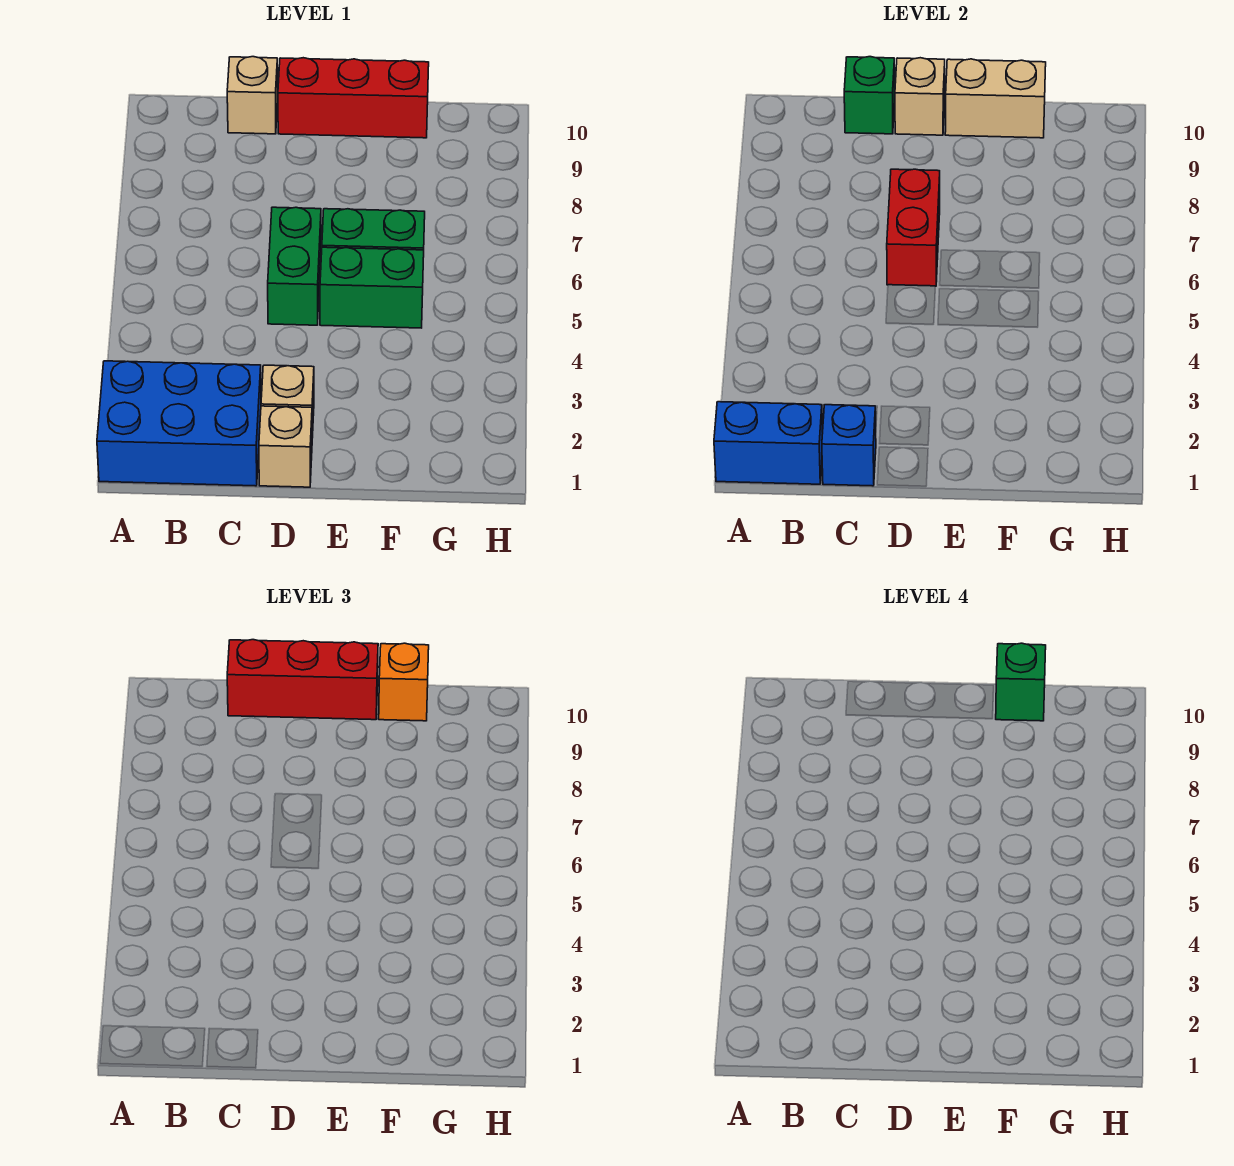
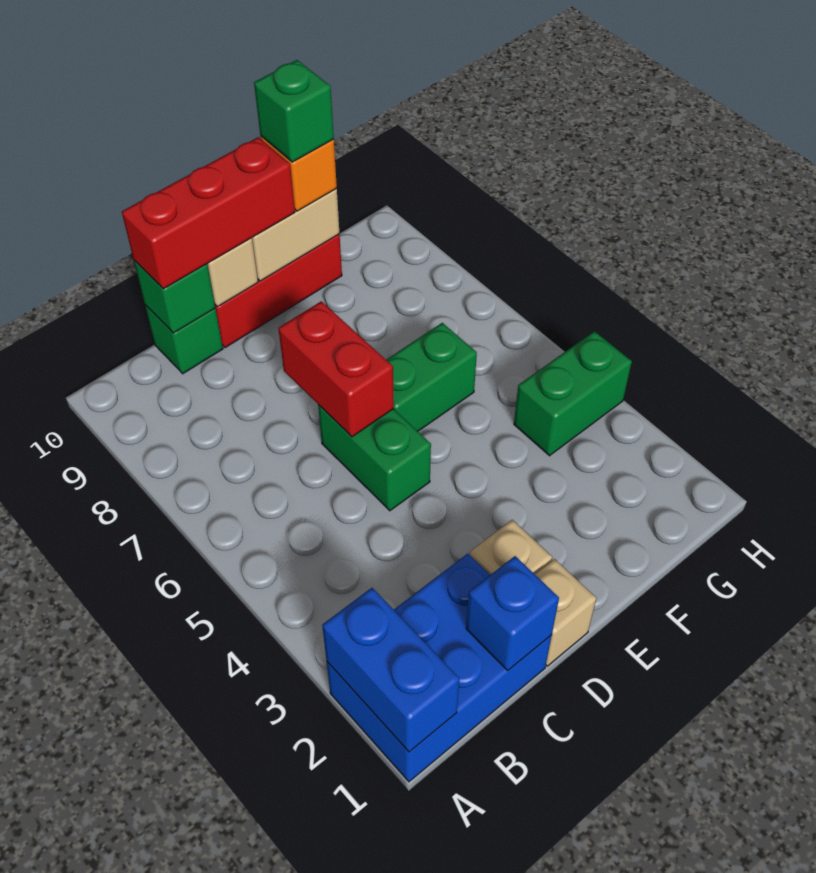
blue brick A1:B1 level 2 -> blue brick A1:A2 level 2
tan brick C10 level 1 -> green brick C10 level 1
green brick E5:F5 level 1 -> green brick G4:H4 level 1

